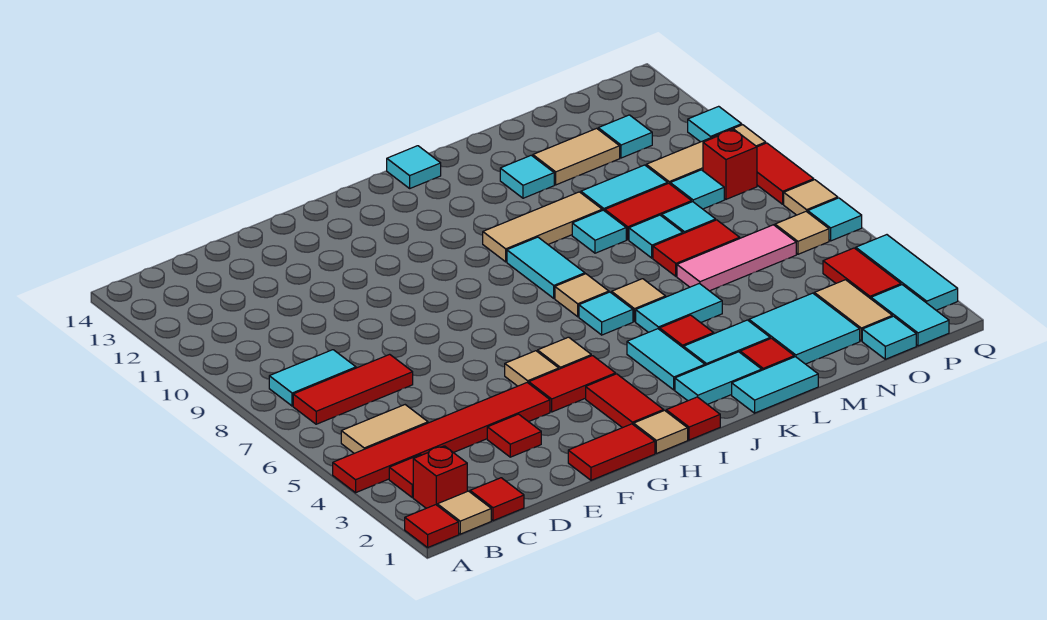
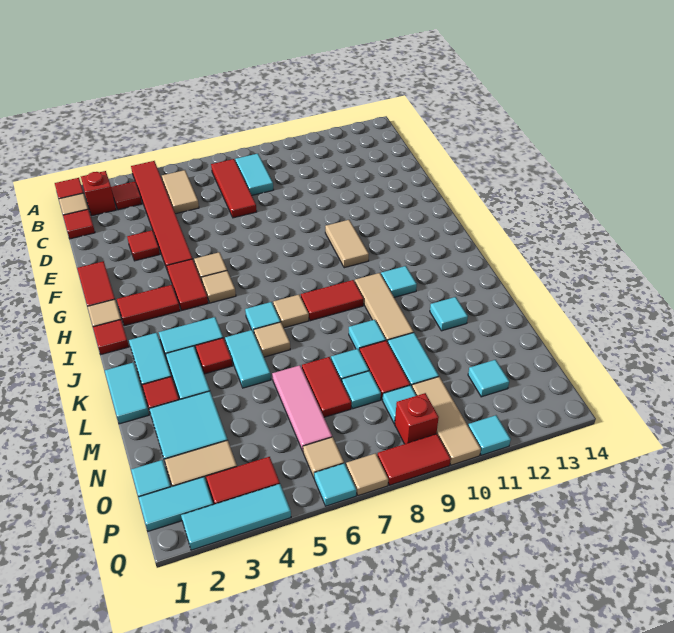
cyan tile J8:J9 level 1 -> red tile J8:J9 level 1
cyan tile J14 level 1 -> cyan tile J11 level 1
tan tile M12:N12 level 1 -> tan tile G10:H10 level 1

